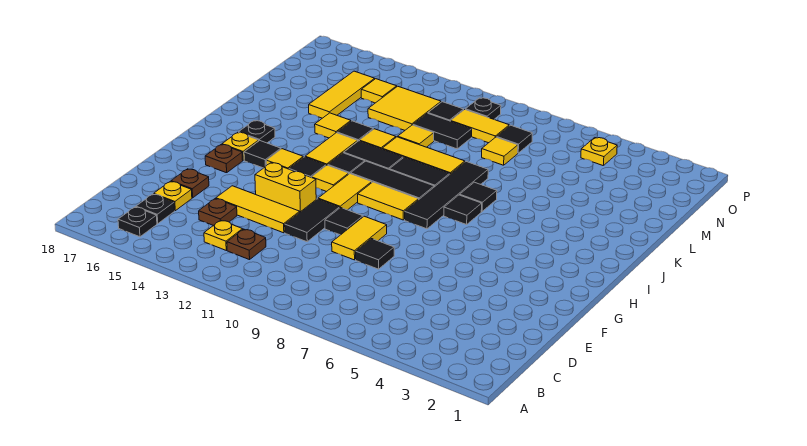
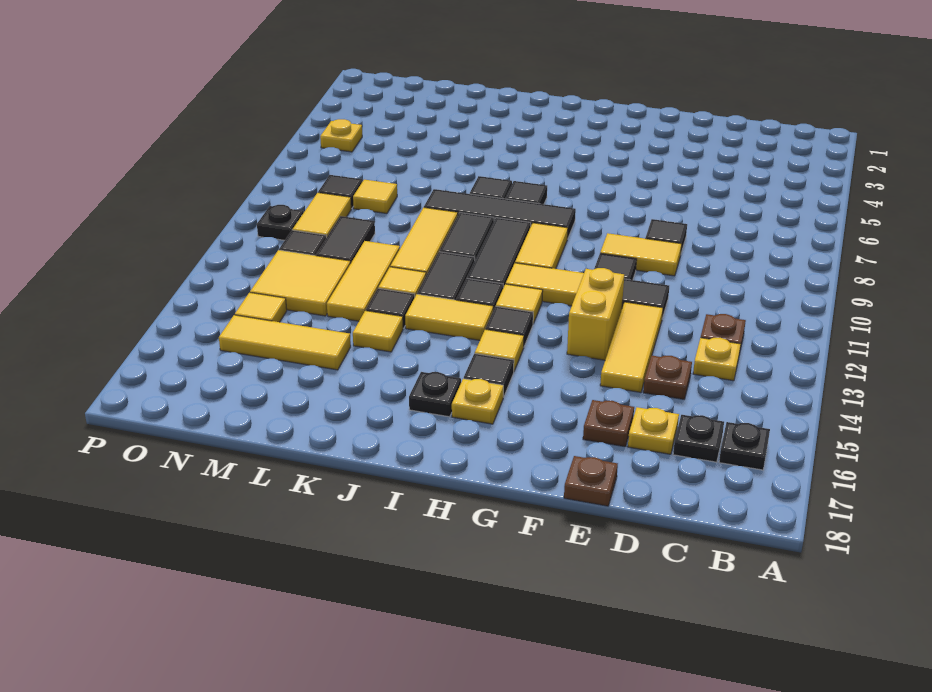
brown plate G16 level 1 -> brown plate E18 level 1
yellow tile L11 level 1 -> yellow tile L11:L13 level 1

